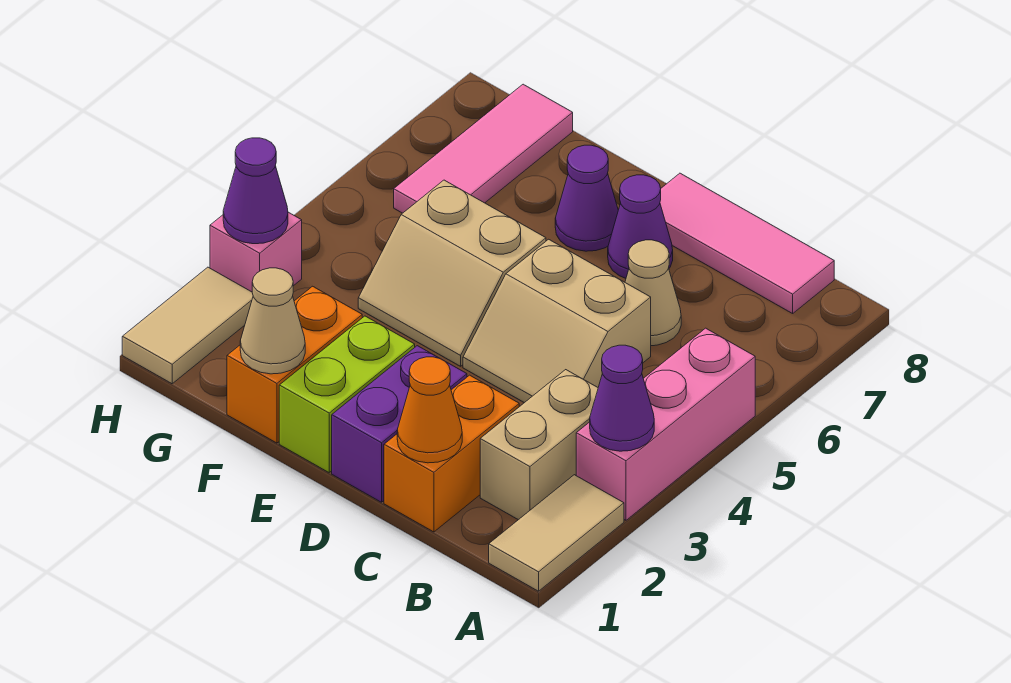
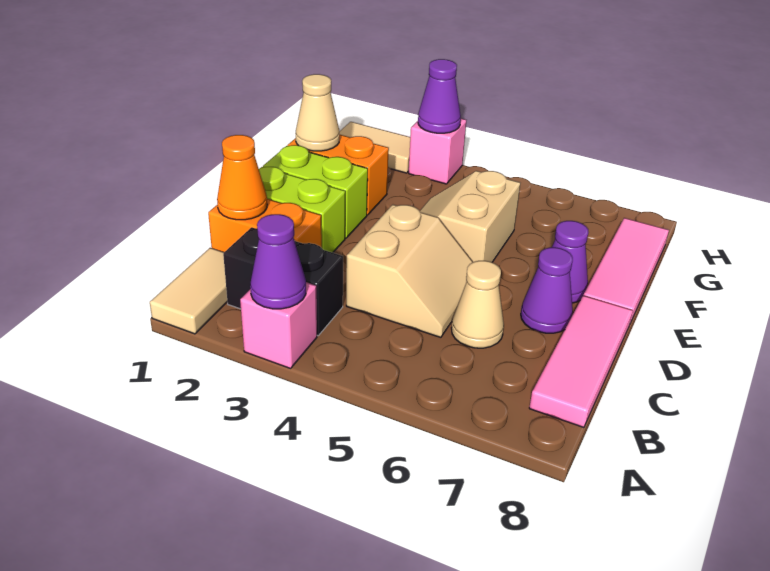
tan tile A1:A2 level 1 -> tan tile A1:B1 level 1
pink brick A3:A5 level 1 -> pink brick A3 level 1
tan brick B2:B3 level 1 -> black brick B2:B3 level 1
tan slope C4:D5 level 1 top 5 -> tan slope C4:D5 level 1 top 4
purple brick D1:D2 level 1 -> lime brick D1:D2 level 1
pink tile G6:G8 level 1 -> pink tile E8:G8 level 1

